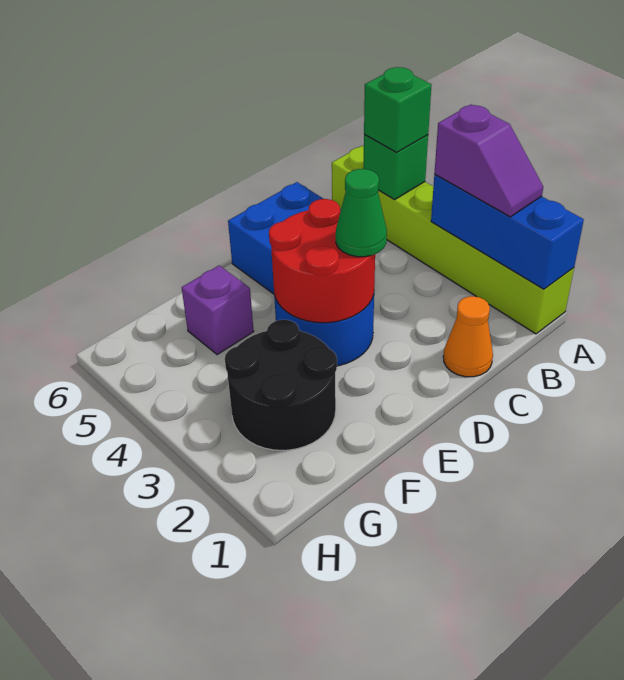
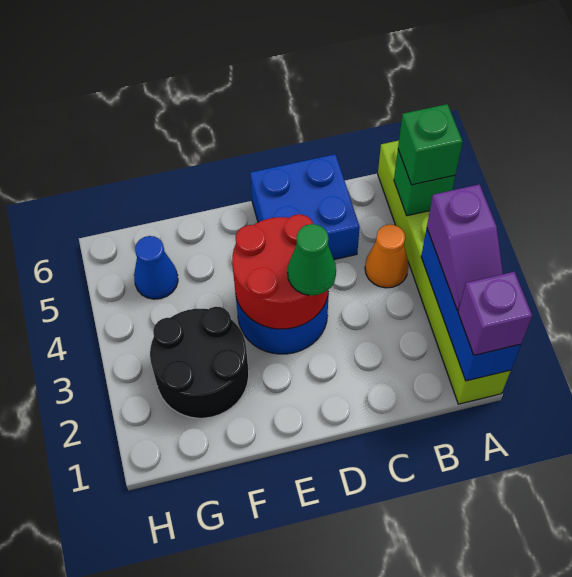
orange cone C1 level 1 -> orange cone B4 level 1
purple brick F5 level 1 -> purple brick A1 level 3
none -> blue cone G5 level 1

